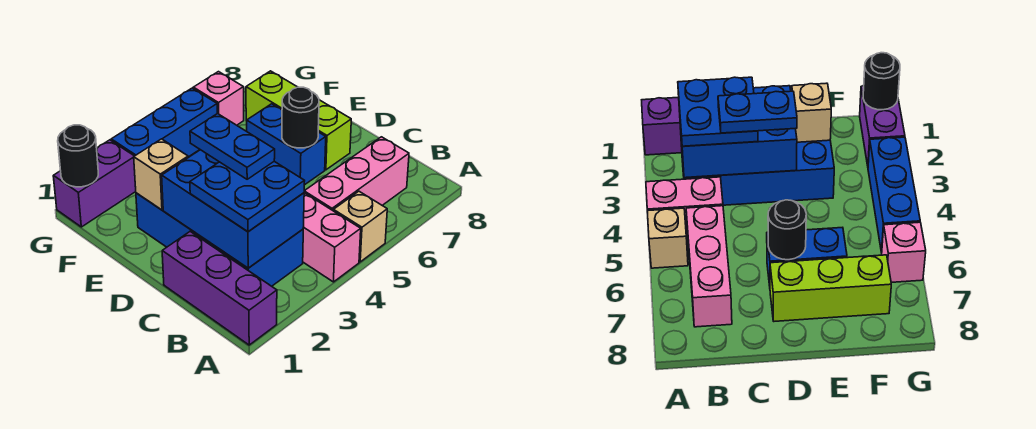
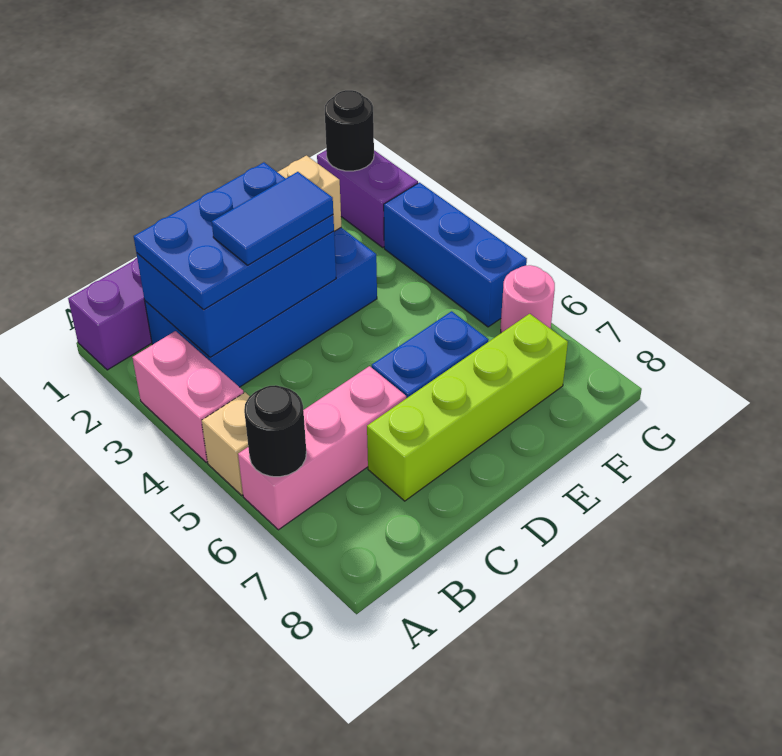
pink brick A4:B4 level 1 -> pink brick A3:A4 level 1
blue plate B2:C3 level 3 -> blue plate B2:D3 level 3
pink brick B5:B7 level 1 -> pink brick A6:C6 level 1
blue plate C3:D3 level 4 -> blue tile C3:D3 level 4
black round brick D6 level 2 -> black round brick A6 level 2
lime brick D7:F7 level 1 -> lime brick C7:F7 level 1
pink brick G6 level 1 -> pink round brick G6 level 1

